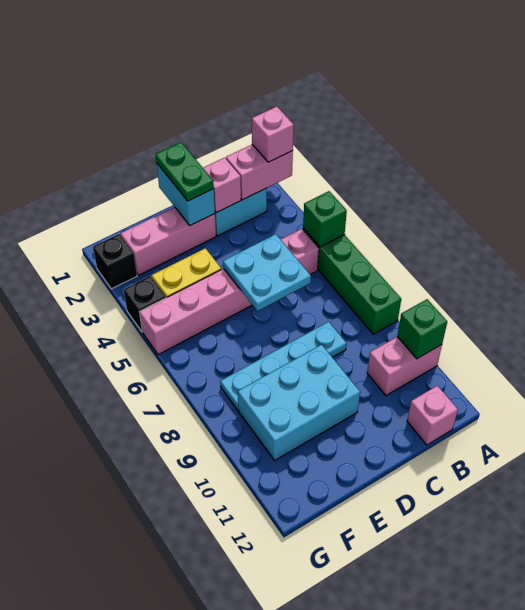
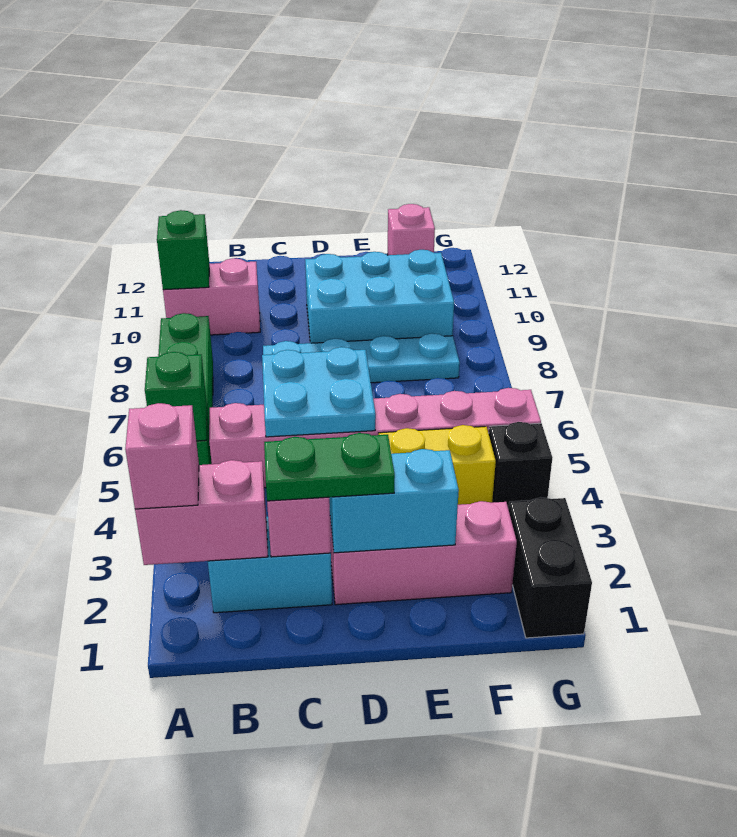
pink brick B12 level 1 -> pink brick F12 level 1
cyan brick D1:D2 level 2 -> cyan brick D2:E2 level 2
green plate D1:D2 level 3 -> green plate C2:D2 level 3
black brick G2 level 1 -> black brick G1:G2 level 1

